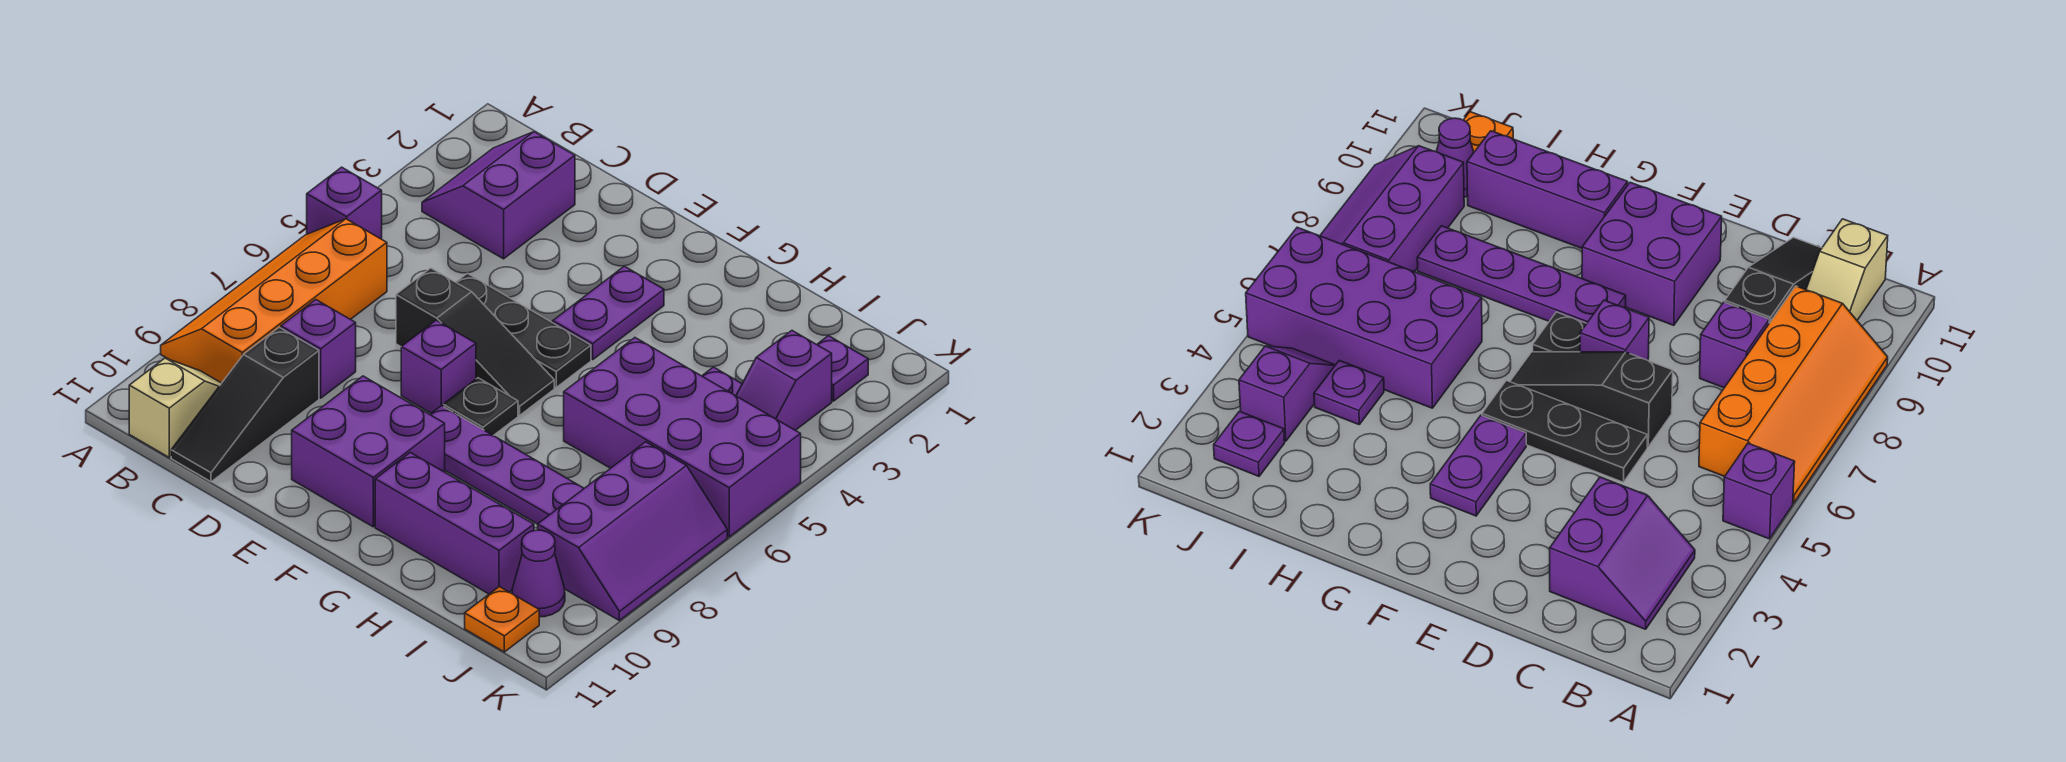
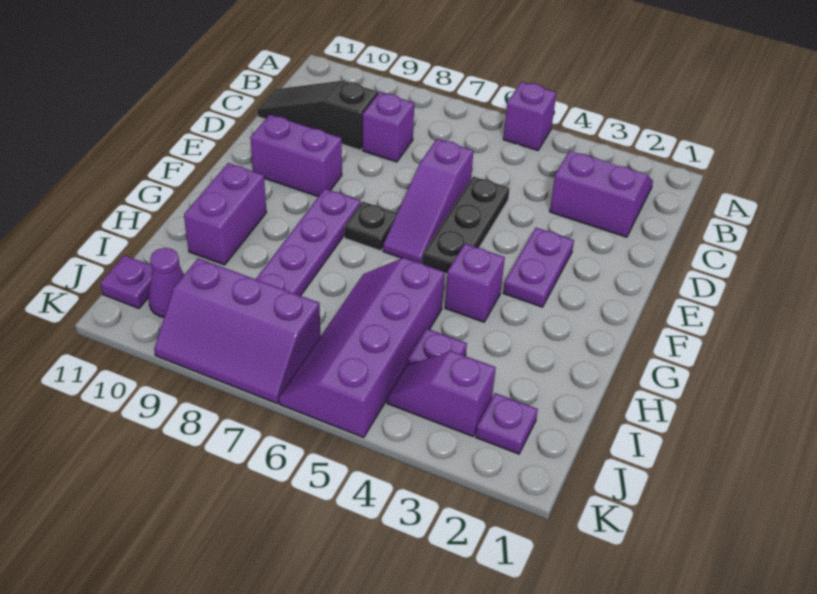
orange slope A6:B9 level 1 top B -> none
tan slope B10:B11 level 1 top 11 -> none
black slope D6:F6 level 1 top D -> purple slope D6:F6 level 1 top D
purple brick E7 level 1 -> purple brick G4 level 1
purple brick E9:F10 level 1 -> purple brick E9:E10 level 1
purple plate F3:F4 level 1 -> purple plate E3:F3 level 1
purple brick G10:I10 level 1 -> purple brick G10:H10 level 1
purple brick H5:K6 level 1 -> purple slope H5:K6 level 1 top 5
orange plate J11 level 1 -> purple plate J11 level 1

